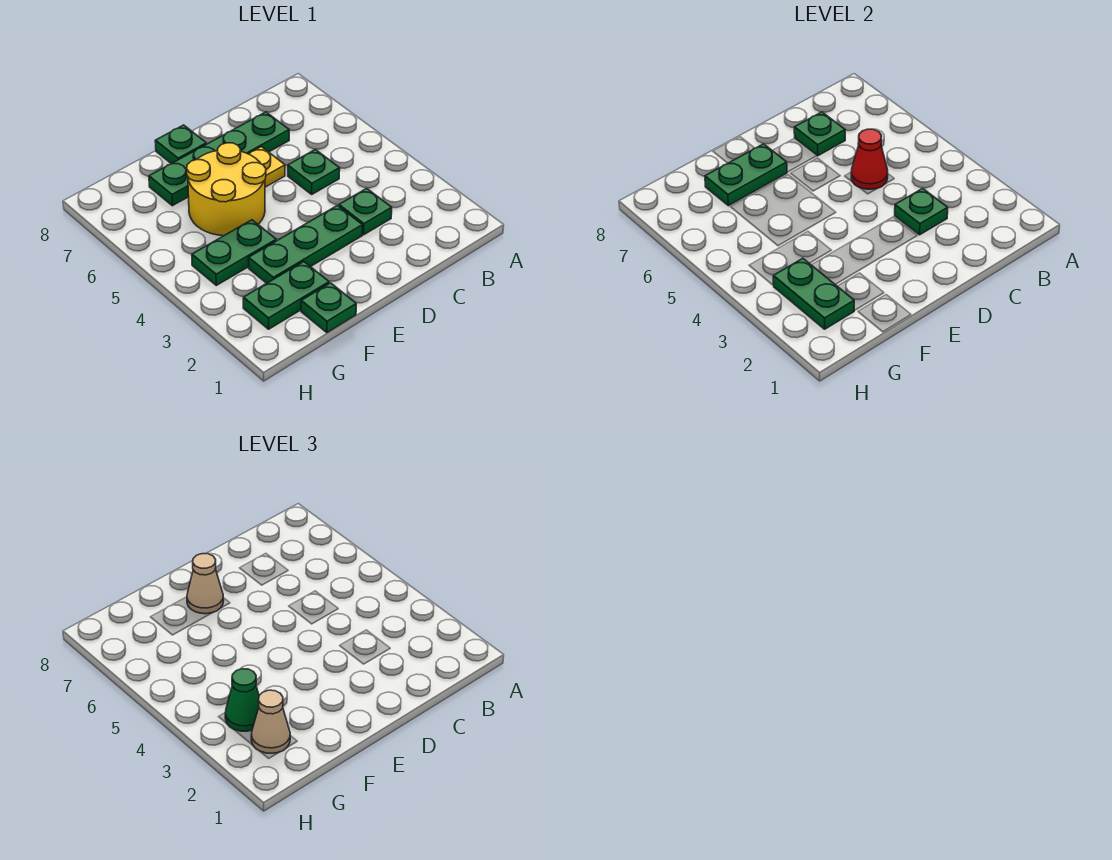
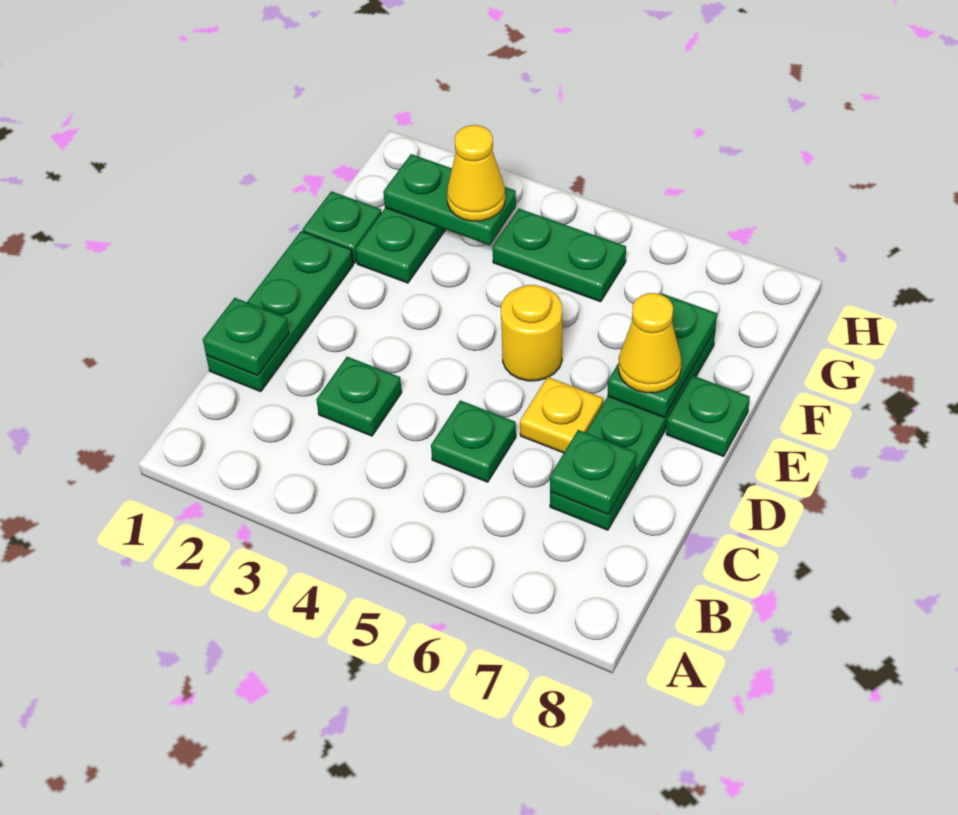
green plate C3 level 2 -> green plate C1 level 2
red cone C5 level 2 -> none
green plate D3:F3 level 1 -> green plate C1:E1 level 1
yellow round brick E5:F6 level 1 -> yellow round brick E5 level 1
tan cone E7 level 3 -> yellow cone E7 level 3
green plate F4:G4 level 1 -> green plate G4:G5 level 1
tan cone G2 level 3 -> none
green cone G3 level 3 -> yellow cone G3 level 3

